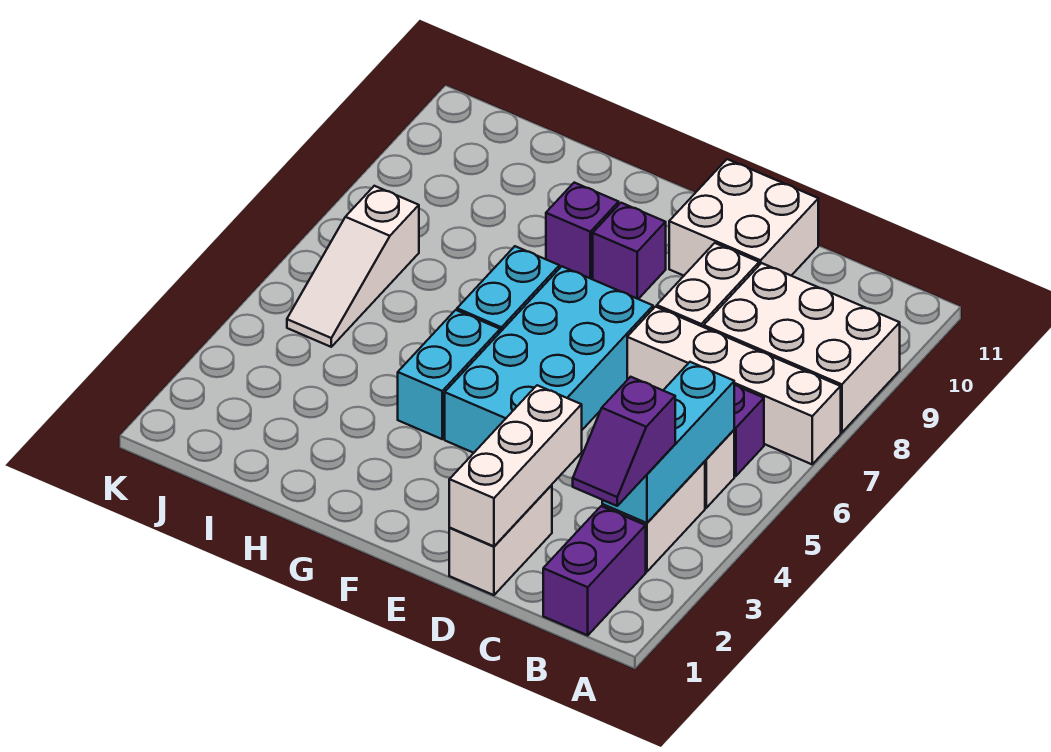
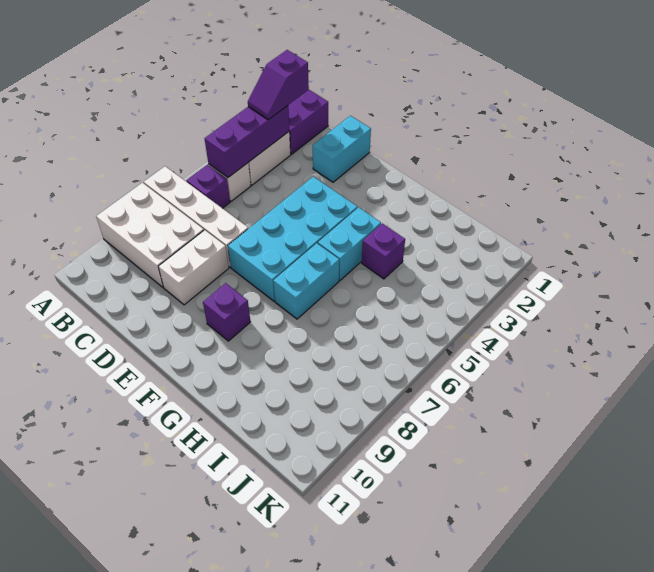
purple slope B2:B3 level 3 top 3 -> purple slope B2:B3 level 3 top 2
cyan brick B3:B5 level 2 -> purple brick B3:B5 level 2
white brick D1:D2 level 1 -> cyan brick D1:D2 level 1
white brick D1:D3 level 2 -> none
white brick D10:E11 level 1 -> none
purple brick G9 level 1 -> purple brick H4 level 1
white slope J5:J7 level 1 top 7 -> none

